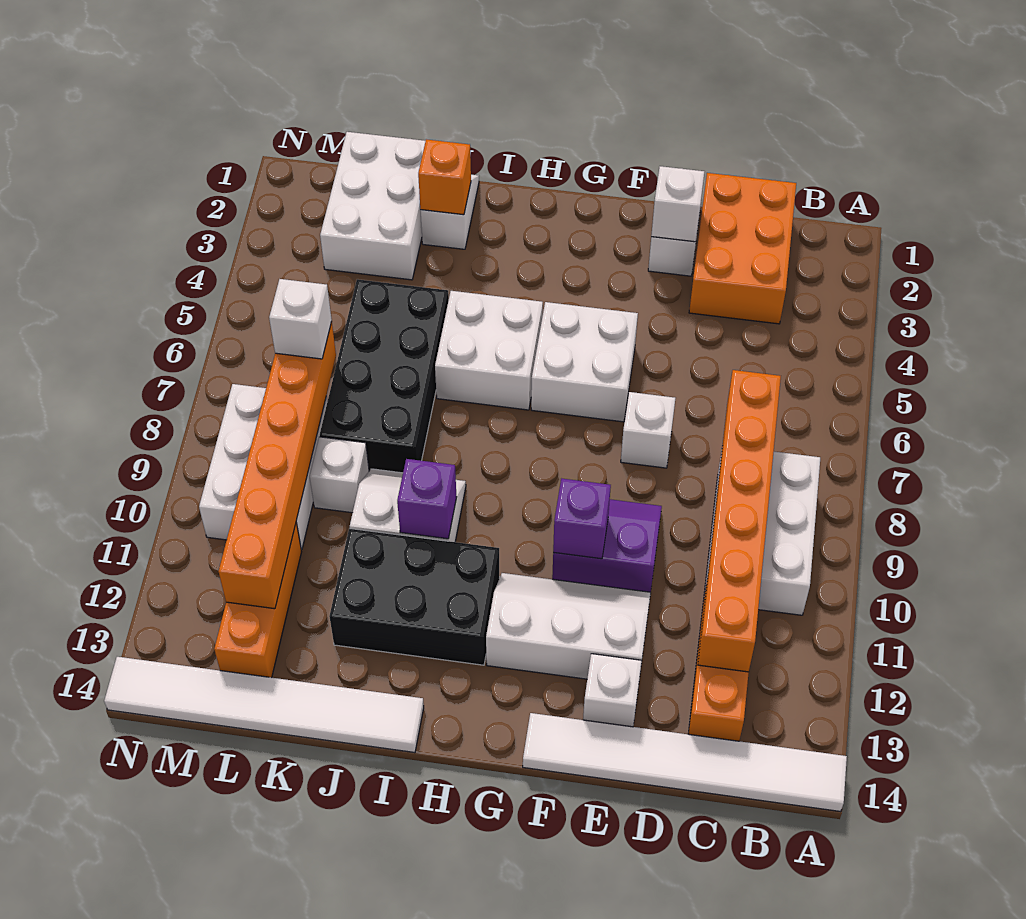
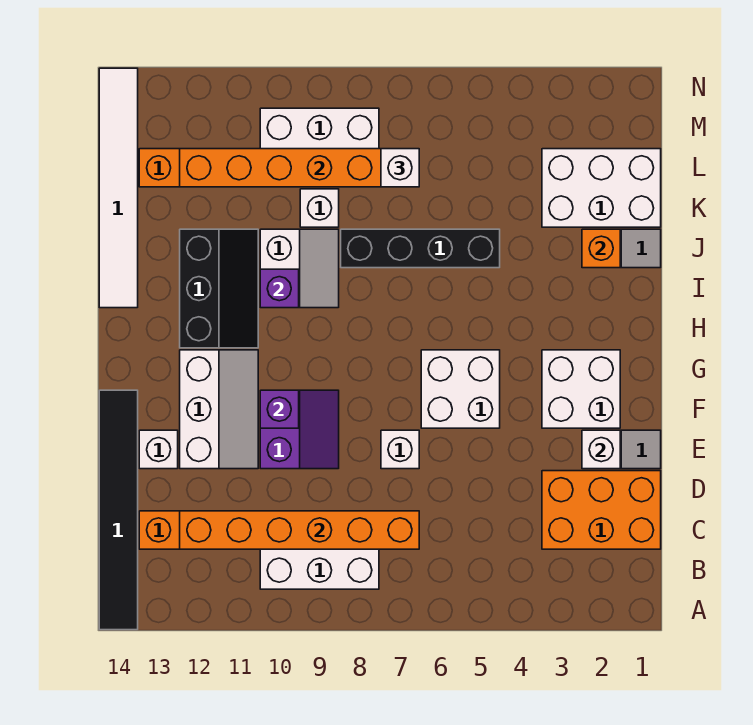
white tile A14:F14 level 1 -> black tile A14:F14 level 1
white brick H5:I6 level 1 -> white brick F2:G3 level 1
black brick H11:J12 level 1 -> black slope H11:J12 level 1 top 12
black brick J5:K8 level 1 -> black brick J5:J8 level 1

